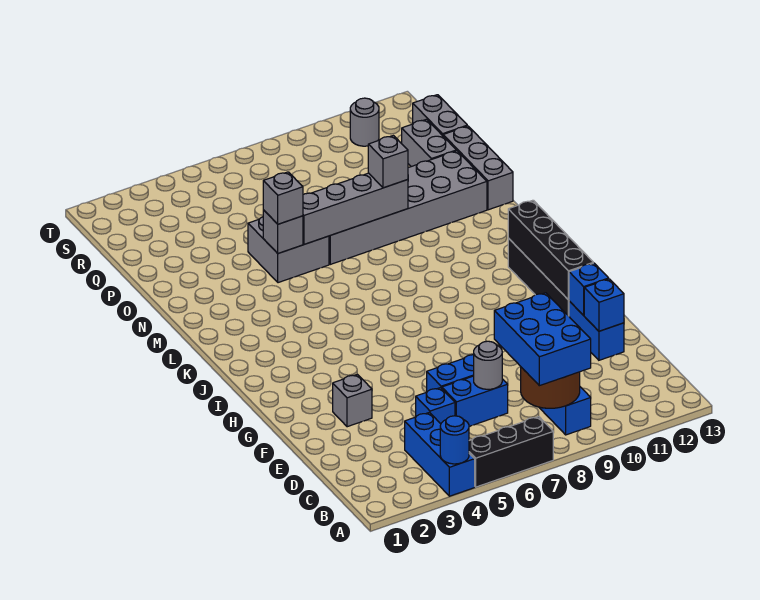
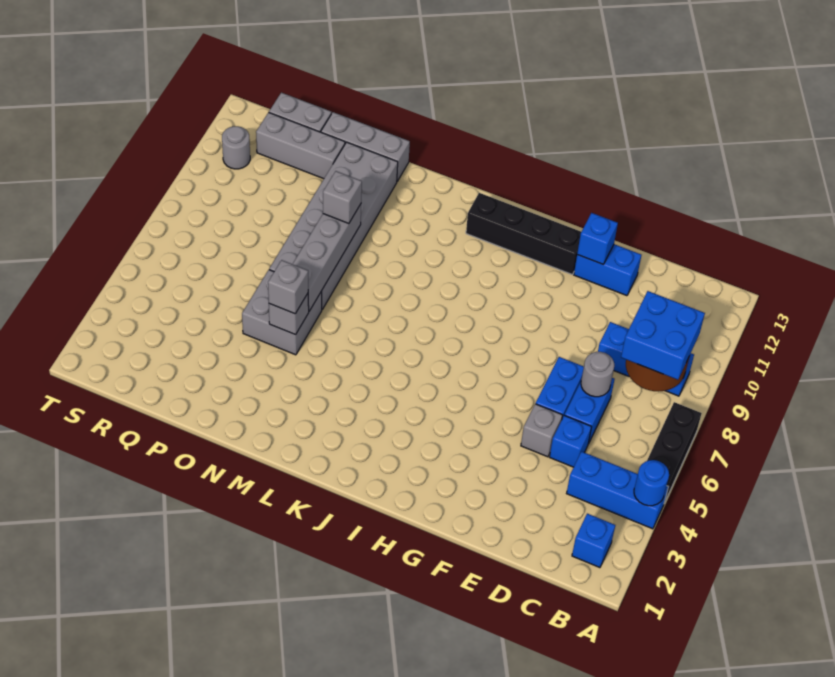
blue brick B8:D9 level 3 -> blue brick B8:C9 level 3
blue brick E12 level 2 -> blue brick B2 level 1
grey brick F3 level 1 -> grey brick E5 level 1
black brick G12:J12 level 2 -> none
grey brick P12:Q12 level 1 -> grey brick P12:R12 level 1

